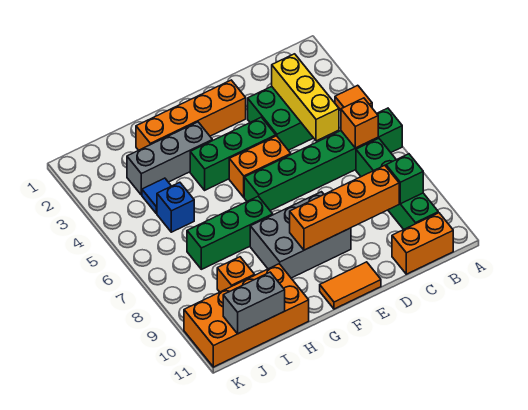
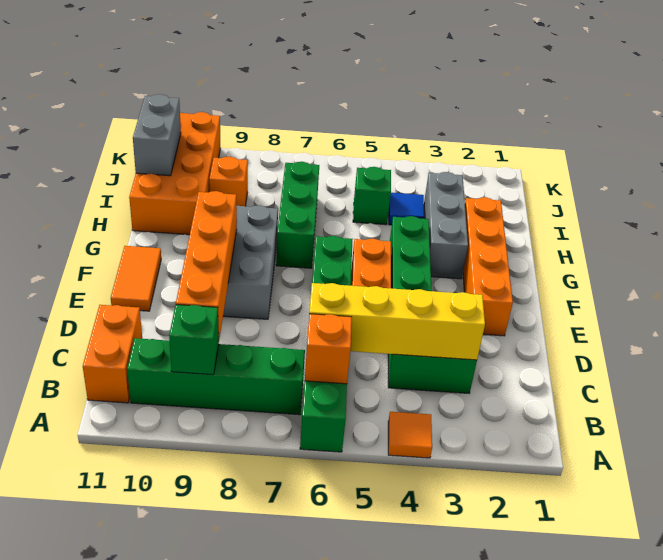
yellow brick C3:C5 level 2 -> yellow brick C3:C6 level 2
blue brick I5 level 1 -> green brick I5 level 1

